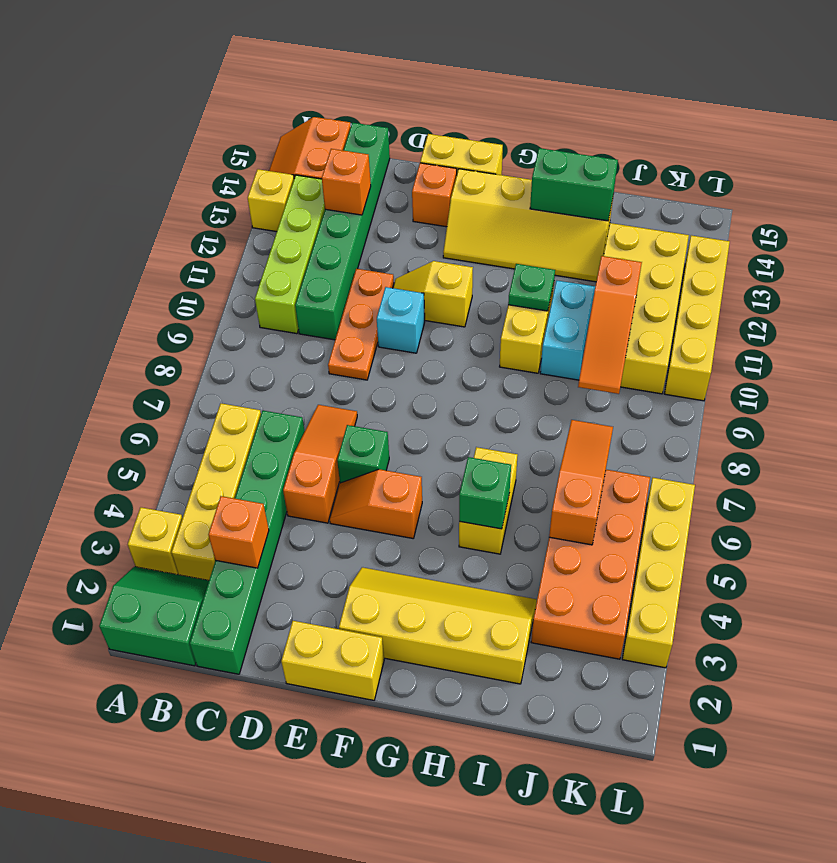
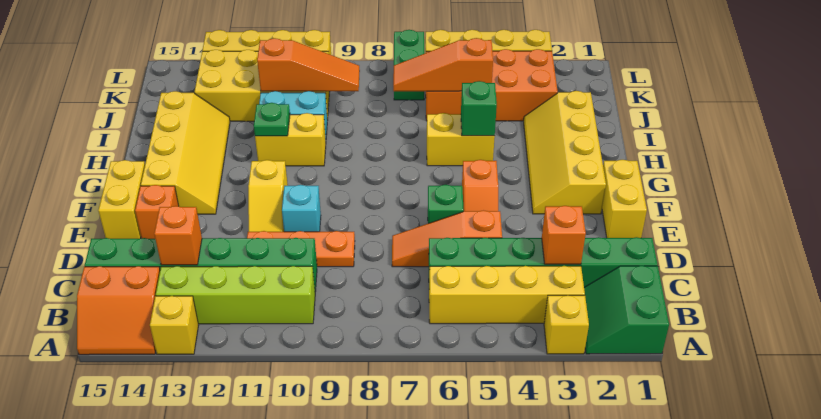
green brick H14:I14 level 2 -> green brick K7:L7 level 1

